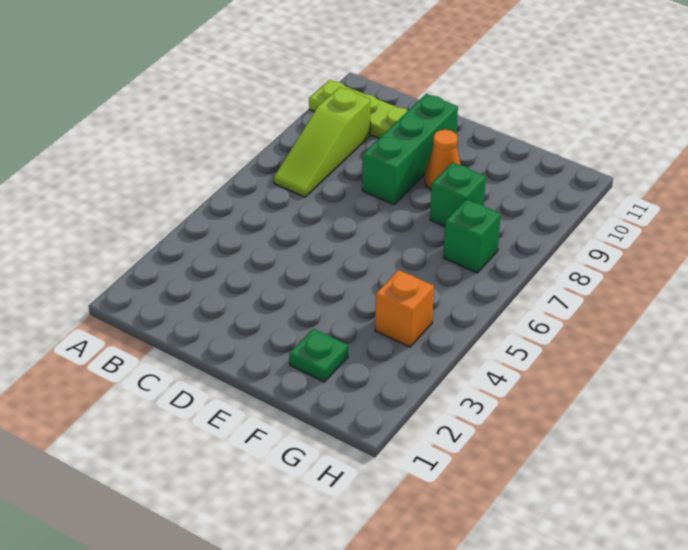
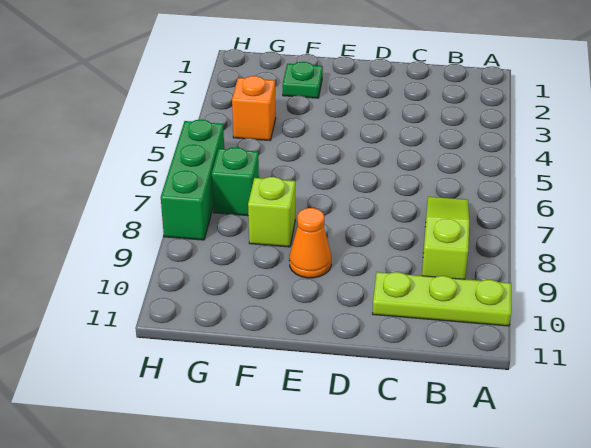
green brick D8:D10 level 1 -> green brick H6:H8 level 1
green brick F8 level 1 -> lime brick F8 level 1

